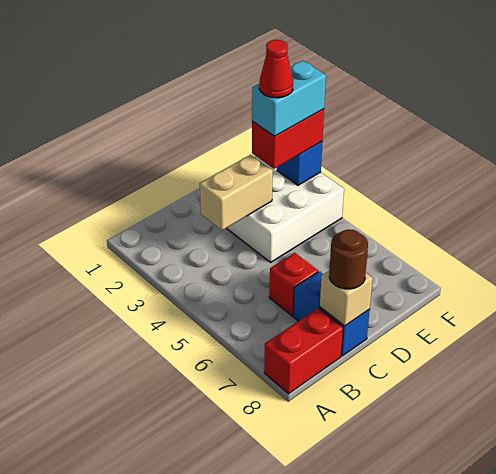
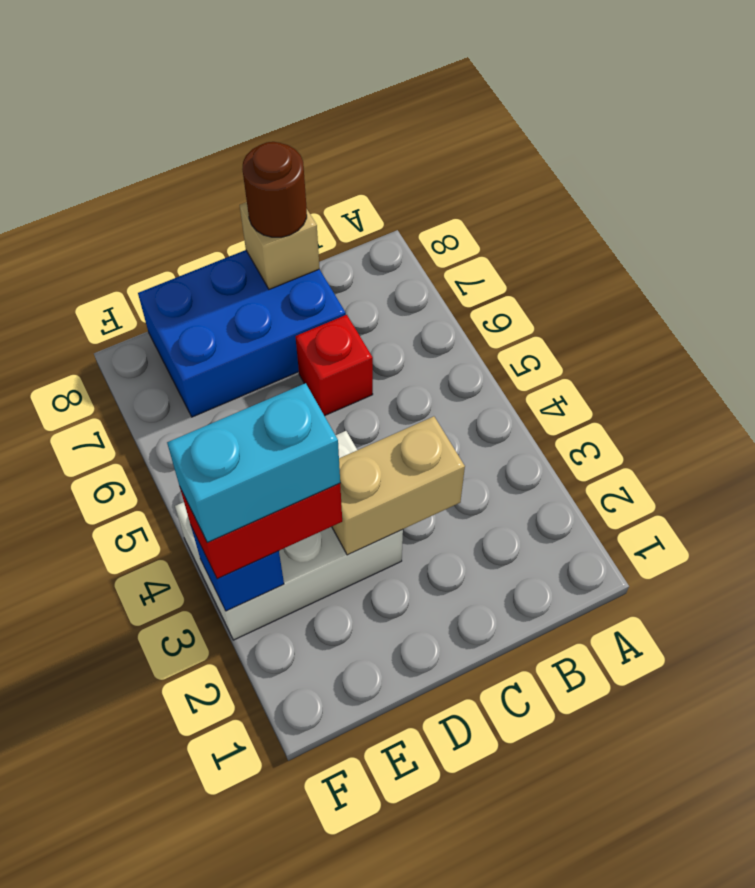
red brick A8:B8 level 1 -> none
blue brick C7:C8 level 1 -> blue brick C7:E8 level 1
red cone E3 level 5 -> none

